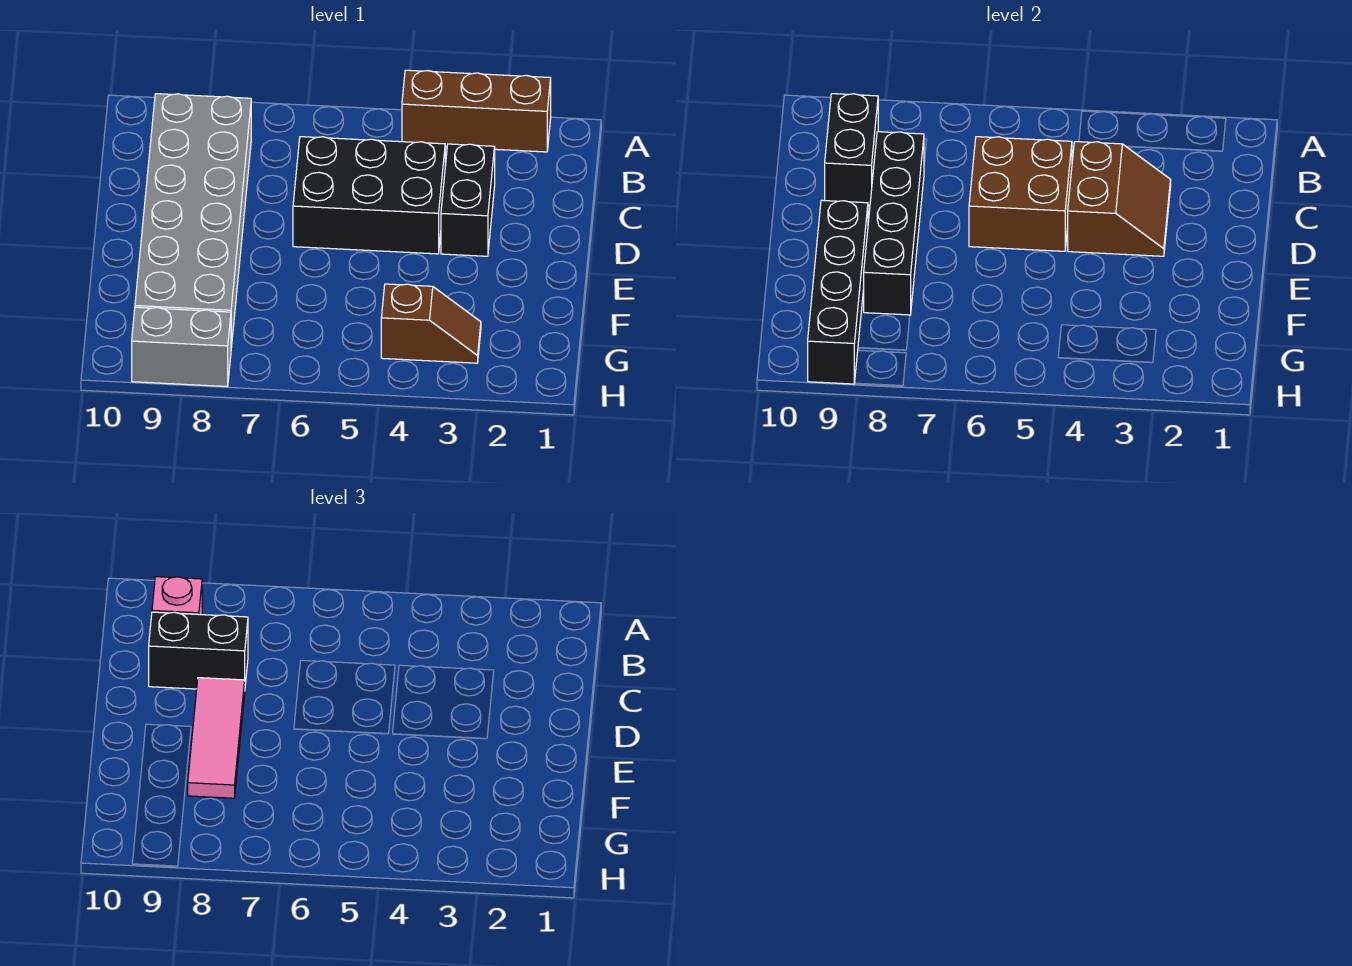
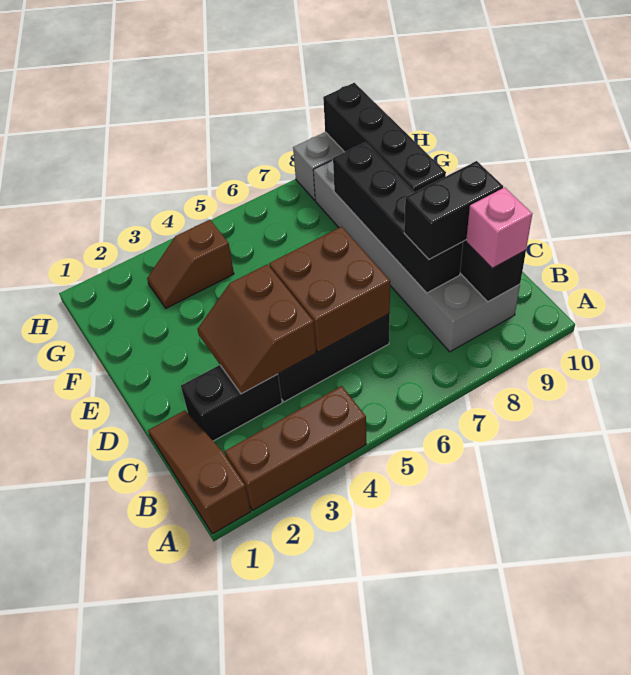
none -> brown slope A1:C1 level 1 top A
black brick C3:D3 level 1 -> black brick C2:C3 level 1
pink tile D8:F8 level 3 -> none

